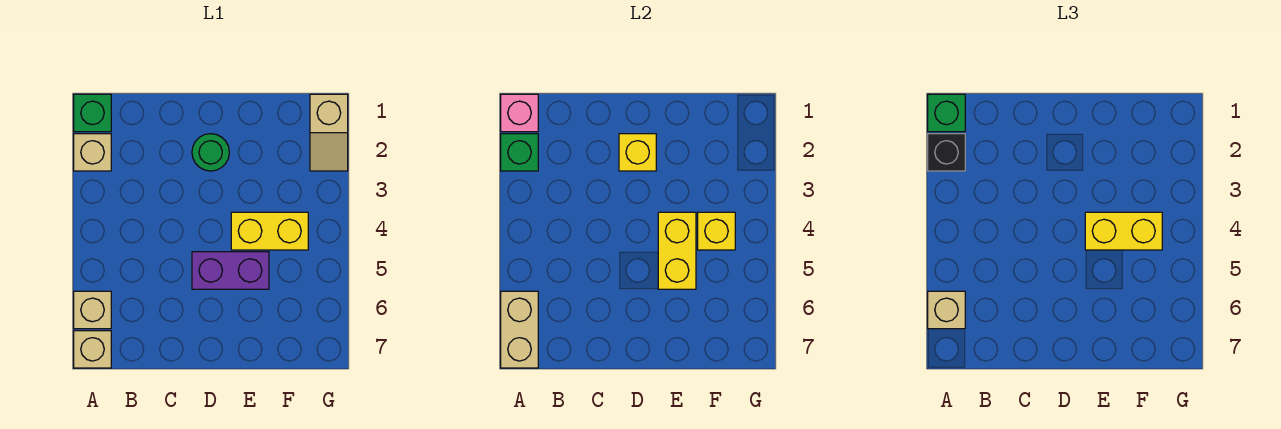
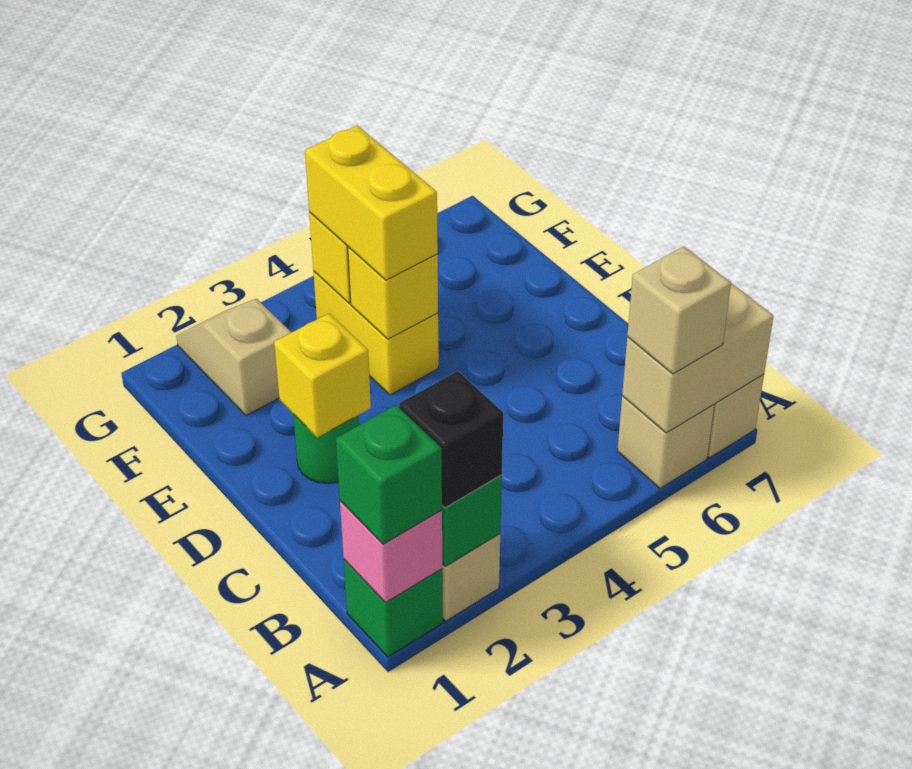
purple brick D5:E5 level 1 -> none
yellow brick E4:E5 level 2 -> yellow brick E4 level 2
tan slope G1:G2 level 1 top 1 -> tan slope F2:G2 level 1 top F

